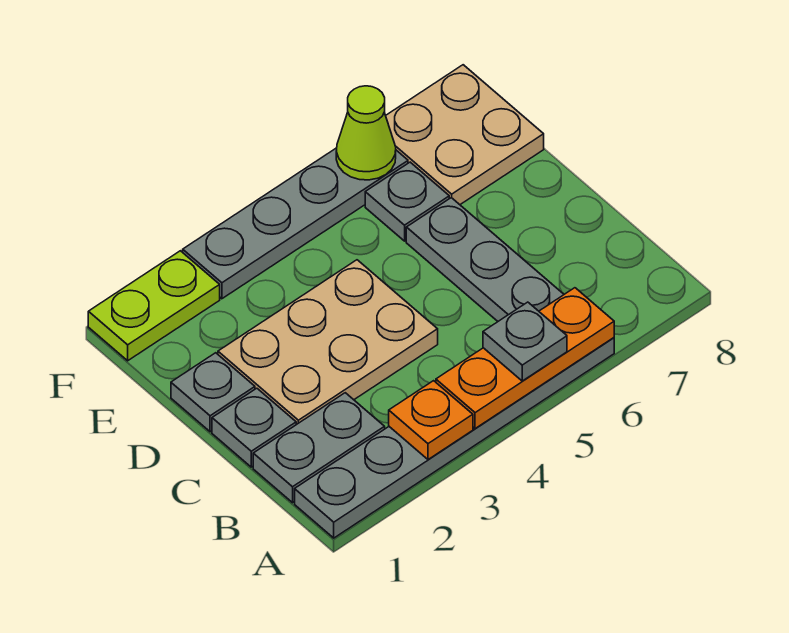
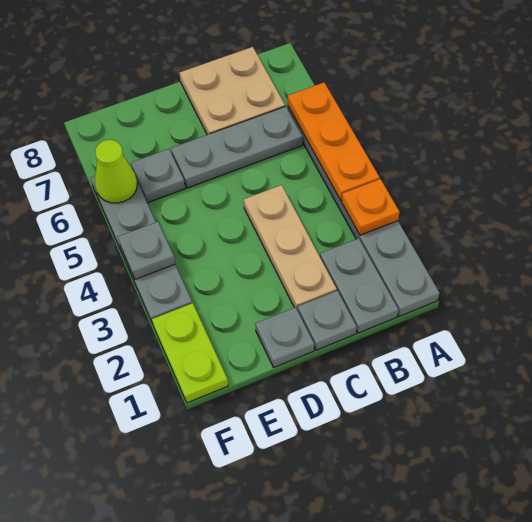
grey plate A5 level 3 -> grey plate F4 level 2
tan plate C2:D4 level 1 -> tan plate C2:C4 level 1
tan plate E7:F8 level 1 -> tan plate B7:C8 level 1

